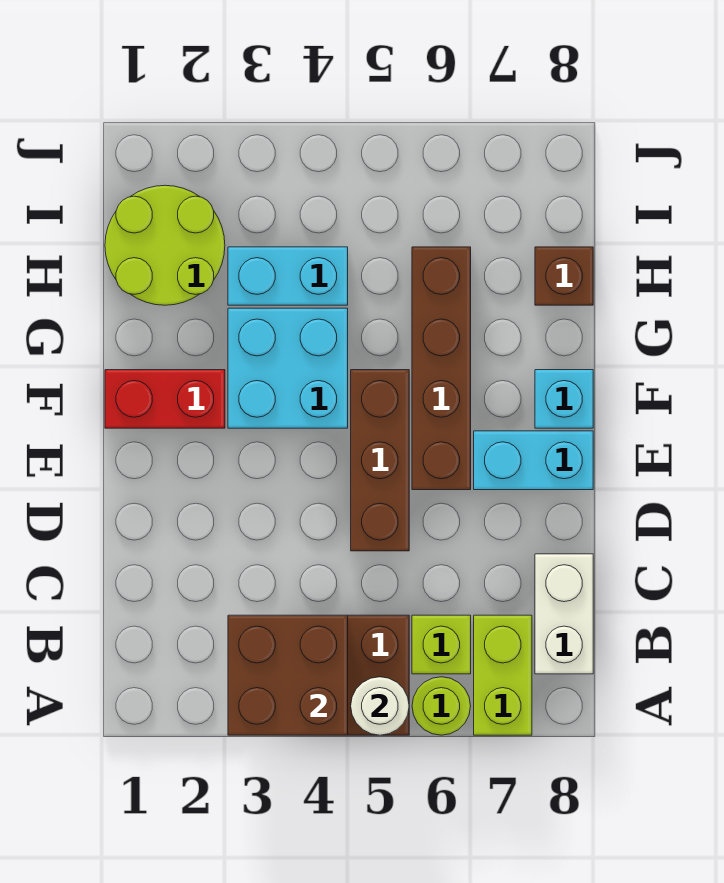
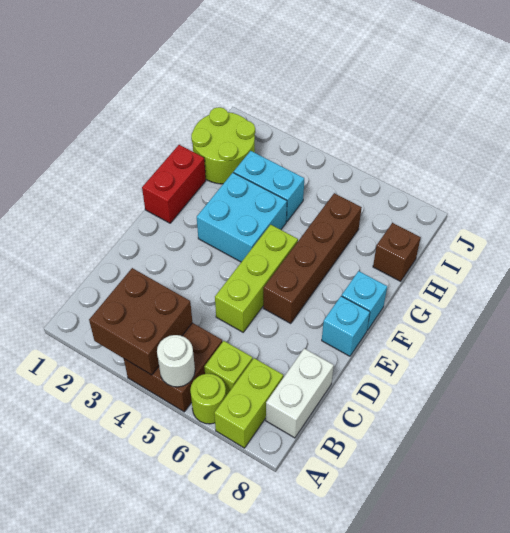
brown brick D5:F5 level 1 -> lime brick D5:F5 level 1
cyan brick E7:E8 level 1 -> cyan brick E8 level 1
red brick F1:F2 level 1 -> red brick F1:G1 level 1

